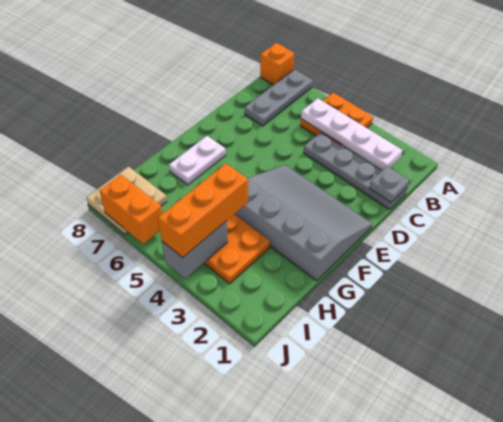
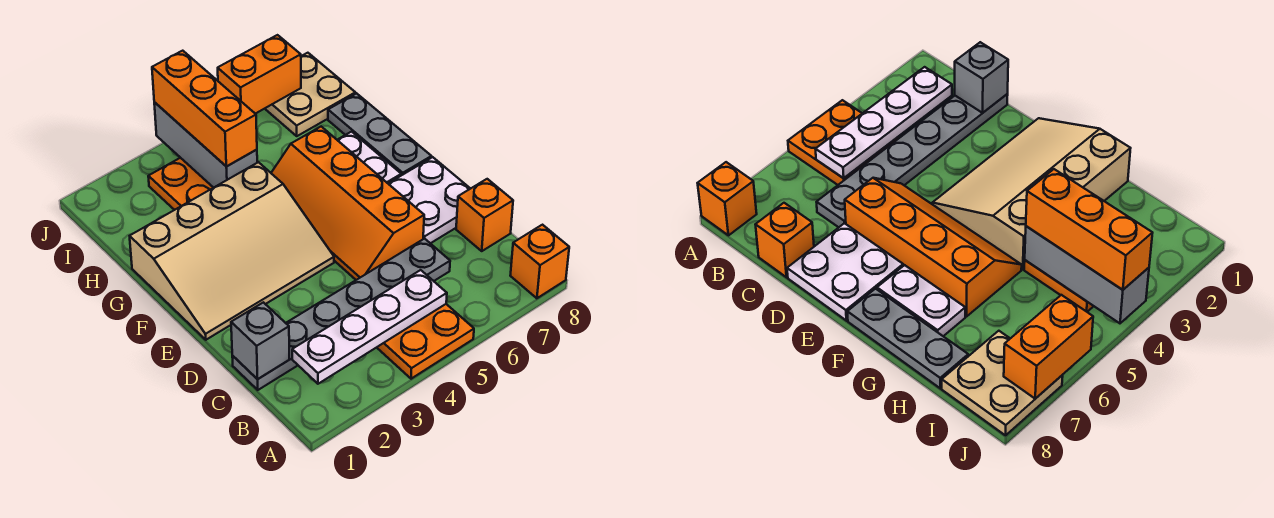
grey plate A7:C7 level 1 -> grey plate F8:H8 level 1
grey plate C1:C4 level 1 -> grey plate C1:C6 level 1
grey plate C1 level 2 -> grey brick C1 level 2
none -> orange brick C8 level 1
none -> orange slope D5:G6 level 1 top 6
none -> white plate D7:E8 level 1
grey slope E1:G4 level 1 top G -> tan slope E1:G4 level 1 top G
grey brick I4:J4 level 2 -> grey brick H4:J4 level 2

